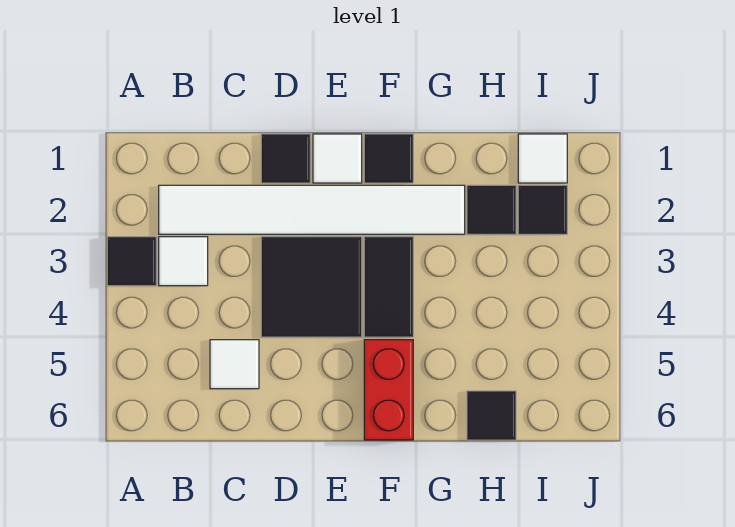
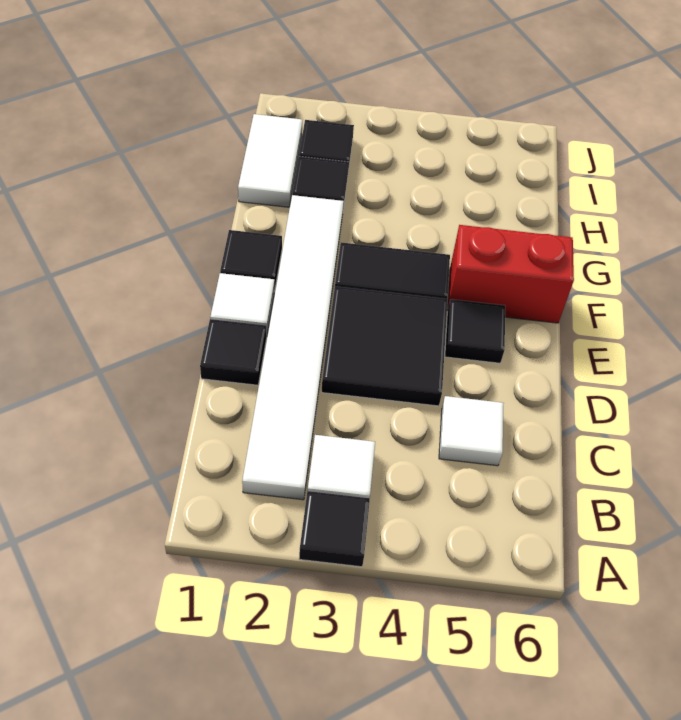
black tile H6 level 1 -> black tile E5 level 1
white tile I1 level 1 -> white tile H1:I1 level 1

